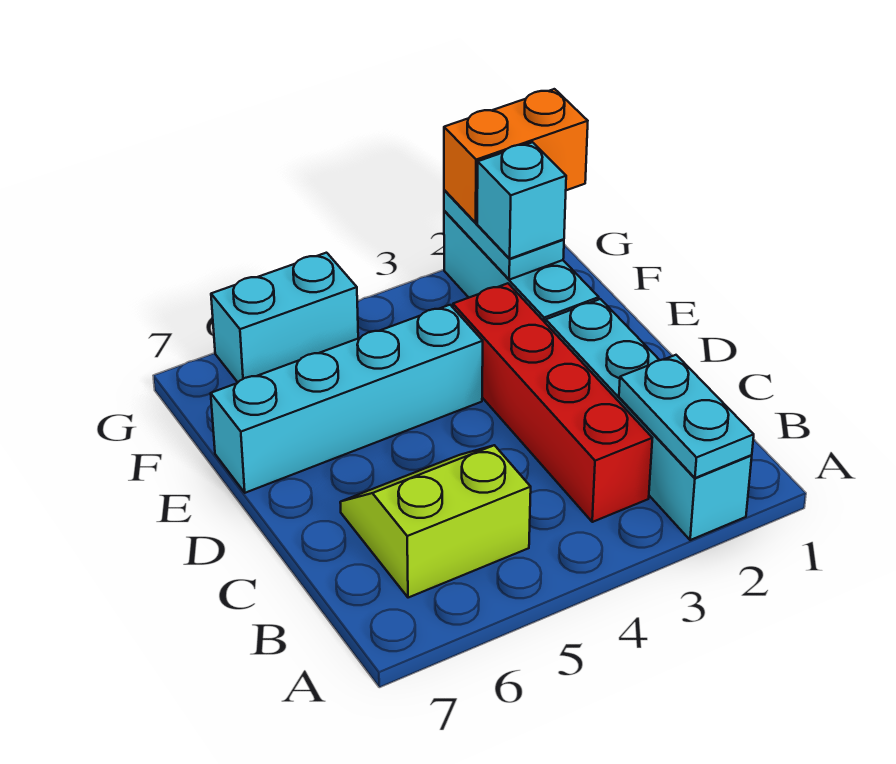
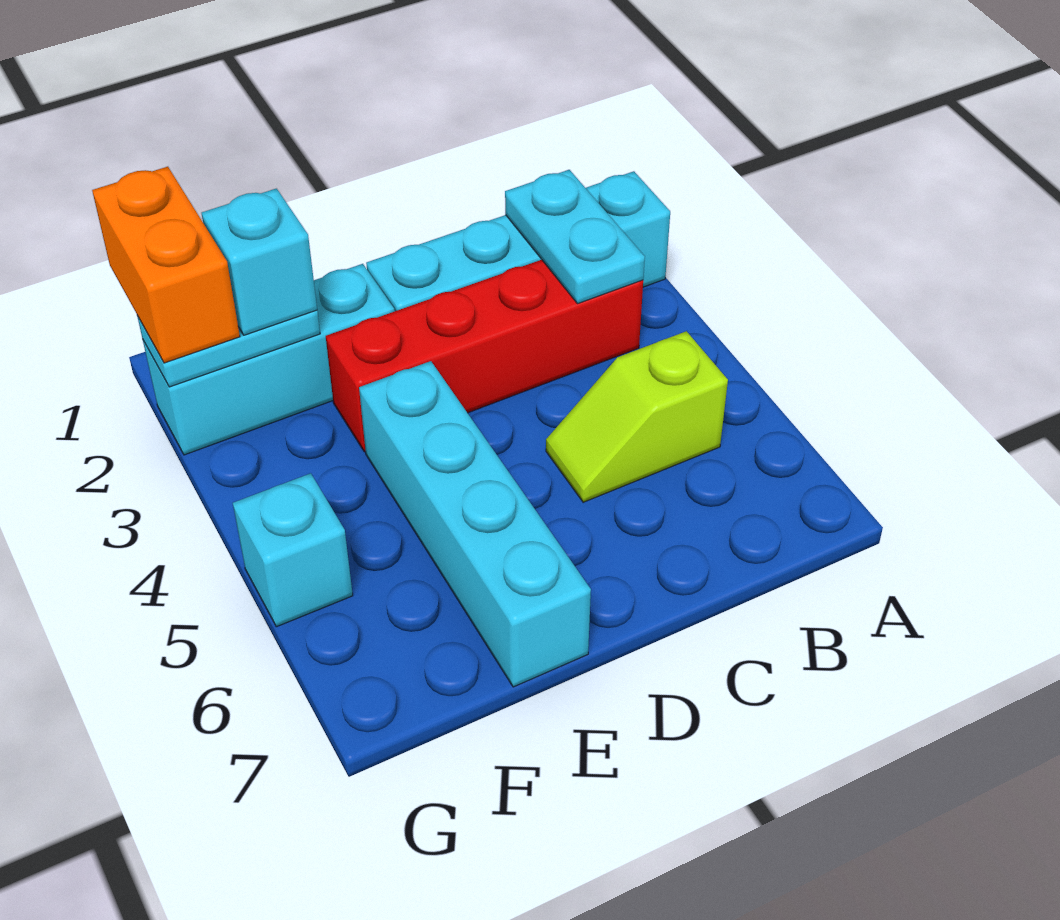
cyan plate A2:B2 level 2 -> cyan plate B2:B3 level 2
lime slope B5:C6 level 1 top B -> lime slope B5:C5 level 1 top B
cyan brick G5:G6 level 1 -> cyan brick G5 level 1

